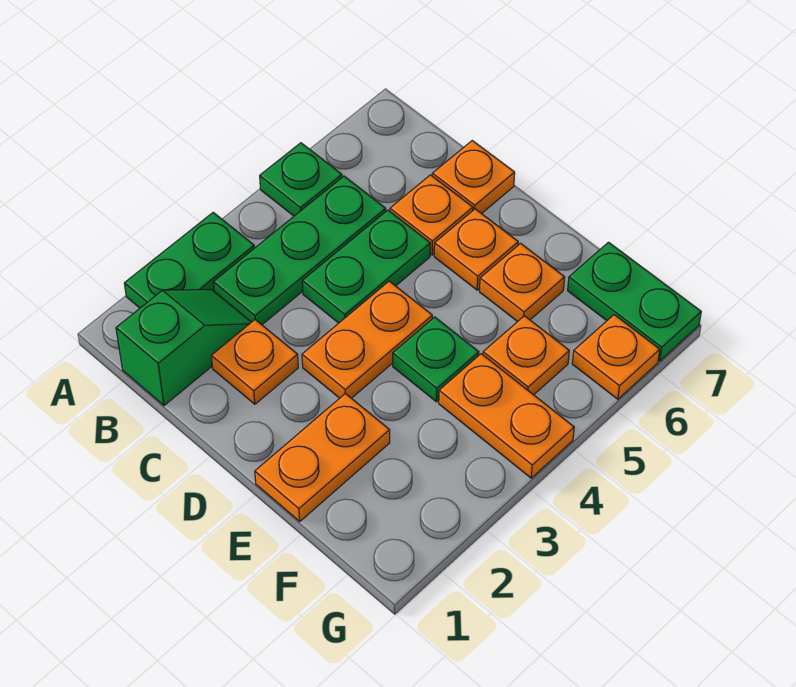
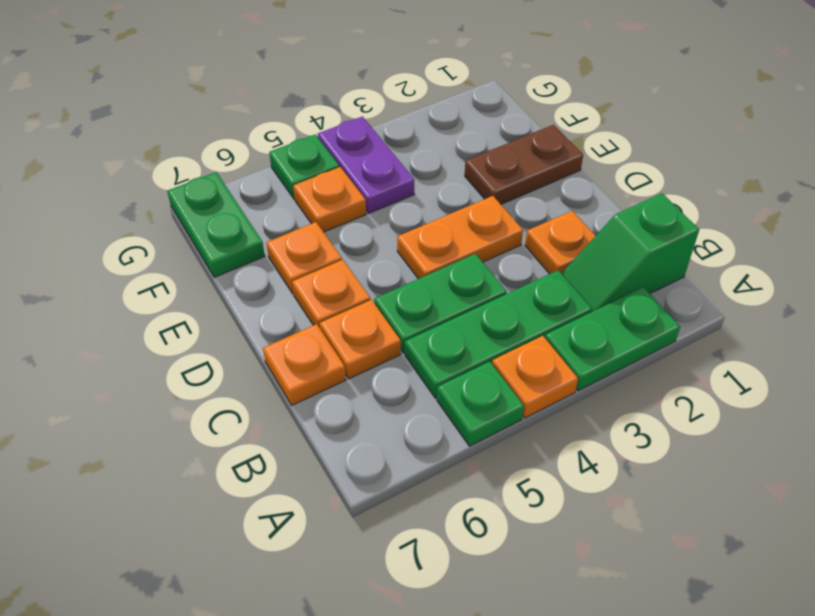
orange plate E1:E2 level 1 -> brown plate E1:E2 level 1
green plate E4 level 1 -> green plate G5 level 1
orange plate F4:G4 level 1 -> purple plate F4:G4 level 1
orange plate G6 level 1 -> orange plate A4 level 1

